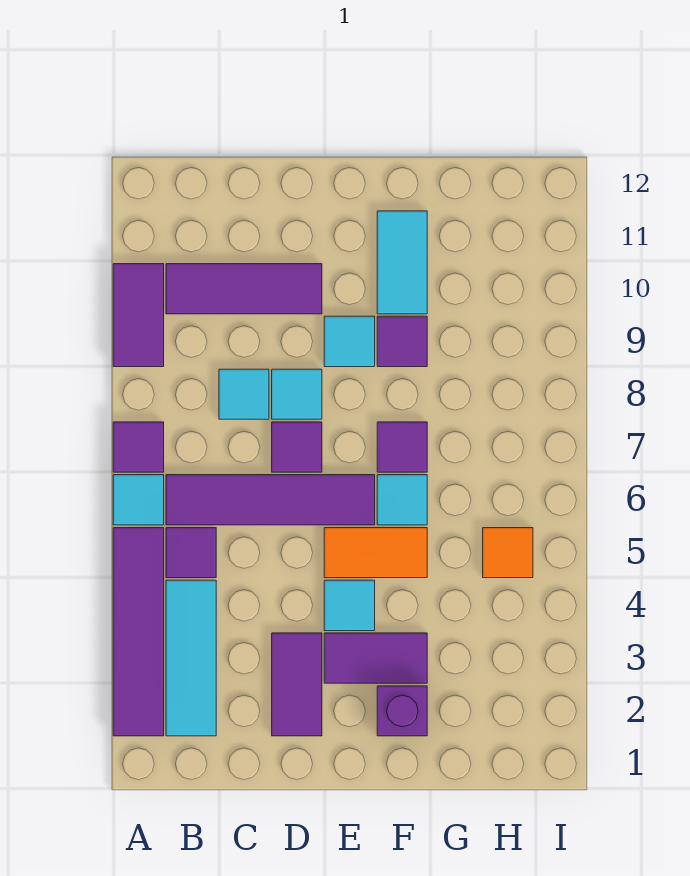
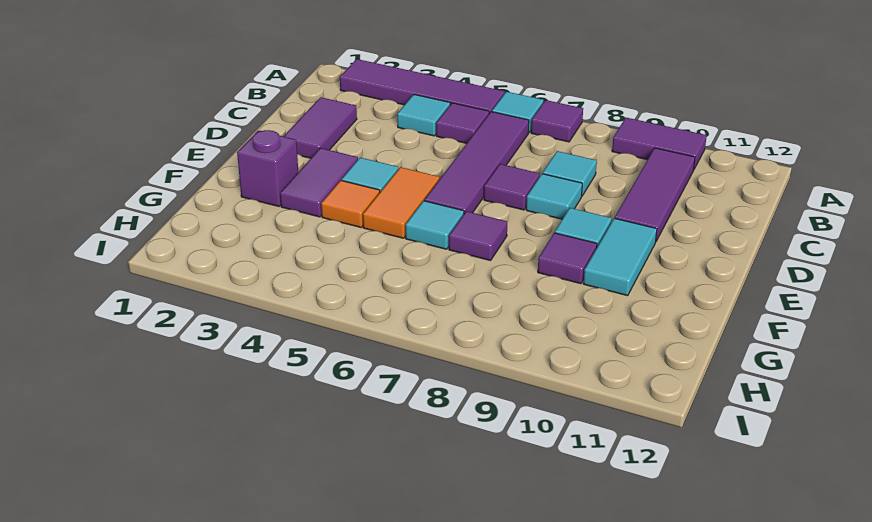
cyan tile B2:B4 level 1 -> cyan tile B4 level 1
purple tile D2:D3 level 1 -> purple tile C2:D2 level 1
cyan tile F10:F11 level 1 -> cyan tile E10:F10 level 1
orange tile H5 level 1 -> orange tile F4 level 1

